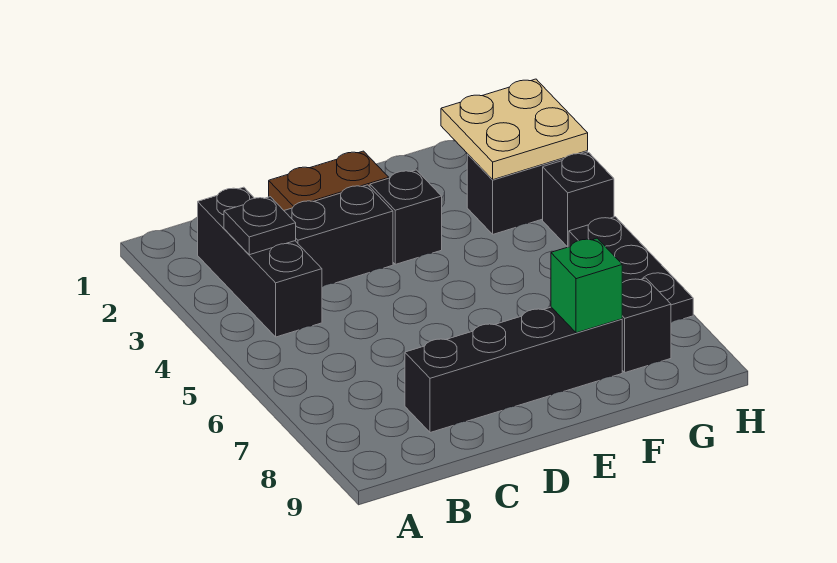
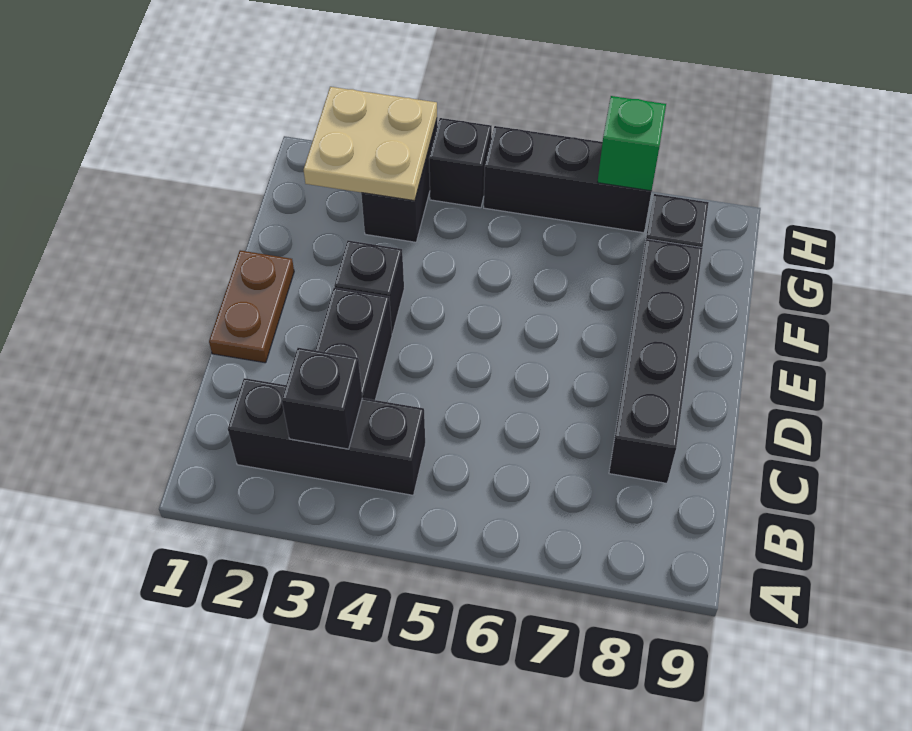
black plate B3 level 2 -> black brick B3 level 2
green brick F8 level 2 -> green brick H7 level 2
black plate H5:H7 level 1 -> black brick H5:H7 level 1

